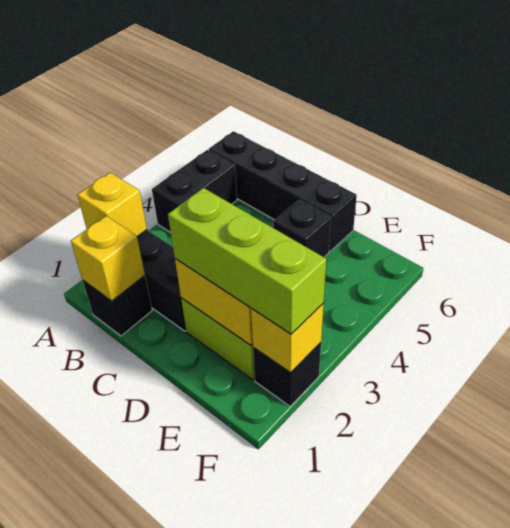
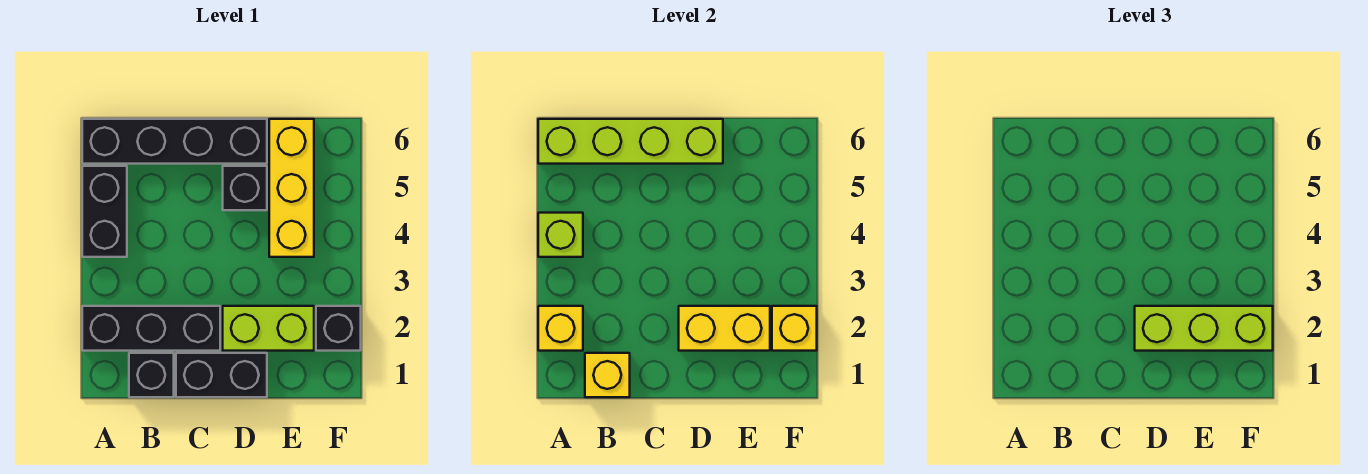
none -> lime brick A4 level 2
none -> lime brick A6:D6 level 2
none -> black brick C1:D1 level 1
none -> yellow brick E4:E6 level 1

